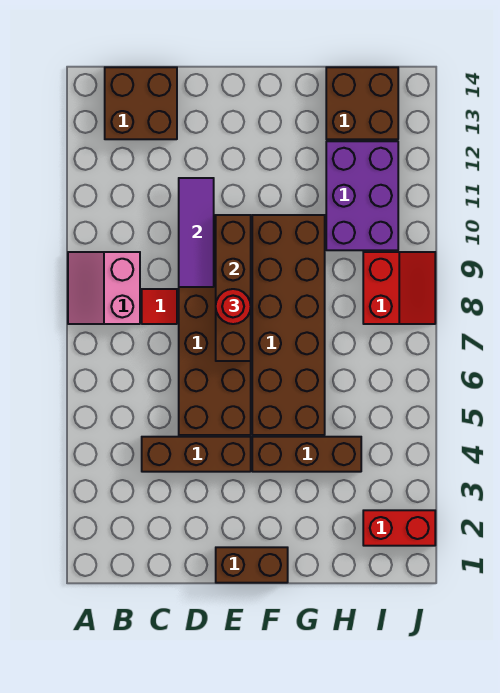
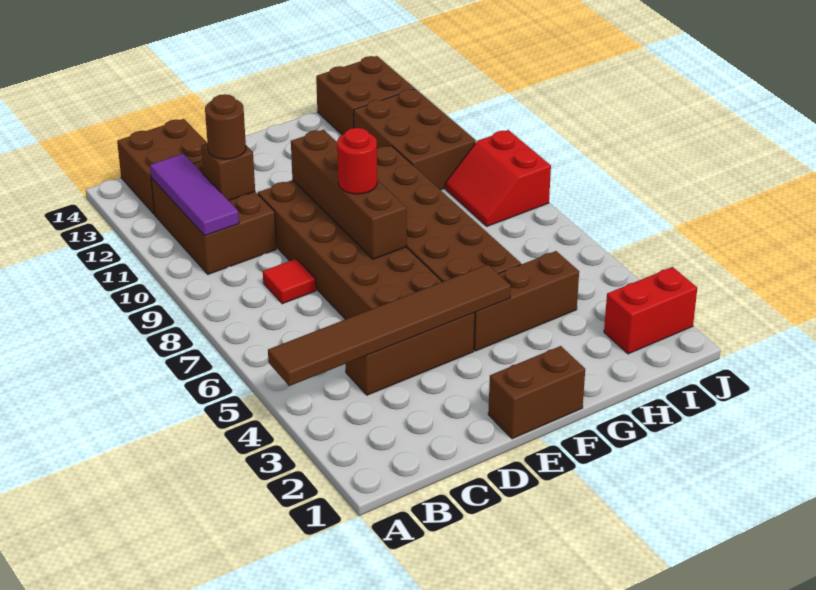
none -> brown tile A4:F4 level 2
pink slope A8:B9 level 1 top B -> none
none -> brown brick B10:C12 level 1
none -> brown brick C11 level 2
none -> brown round brick C11 level 3
purple tile D9:D11 level 2 -> purple tile B10:B12 level 2
purple brick H10:I12 level 1 -> brown brick H10:I12 level 1
red slope I8:J9 level 1 top I -> red slope I8:J9 level 1 top J

